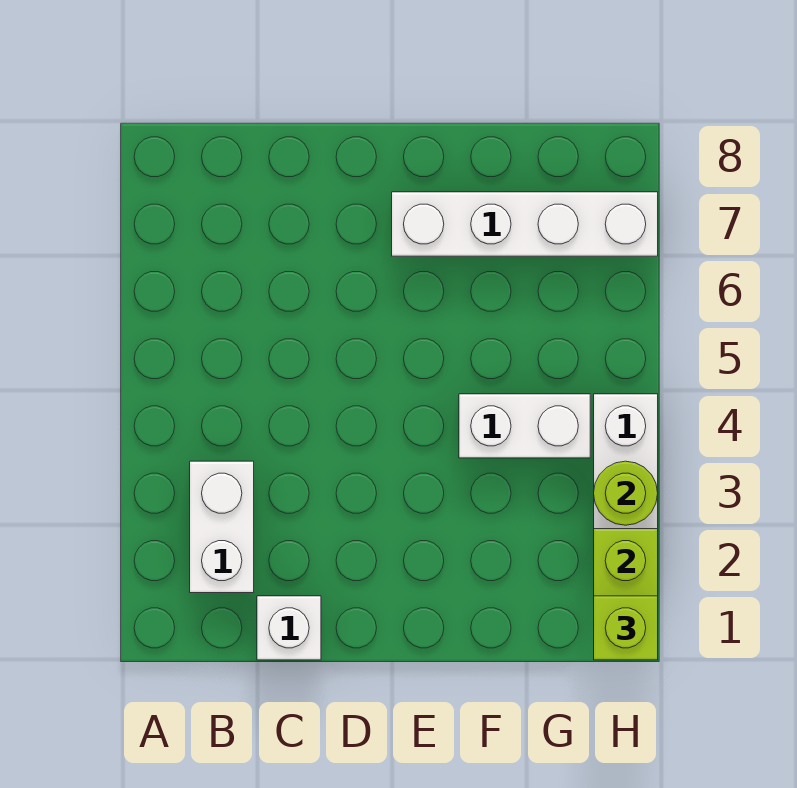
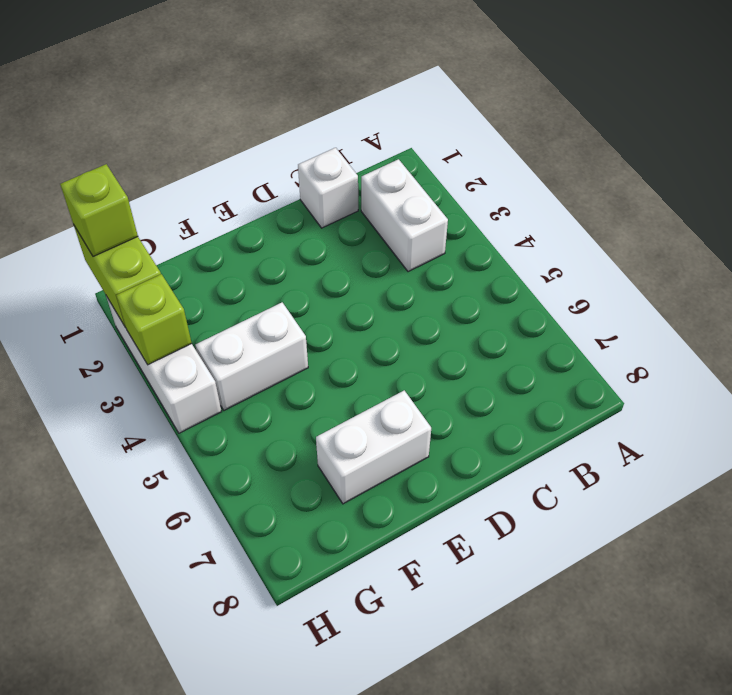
white brick E7:H7 level 1 -> white brick E7:F7 level 1
lime round brick H3 level 2 -> lime brick H3 level 2

